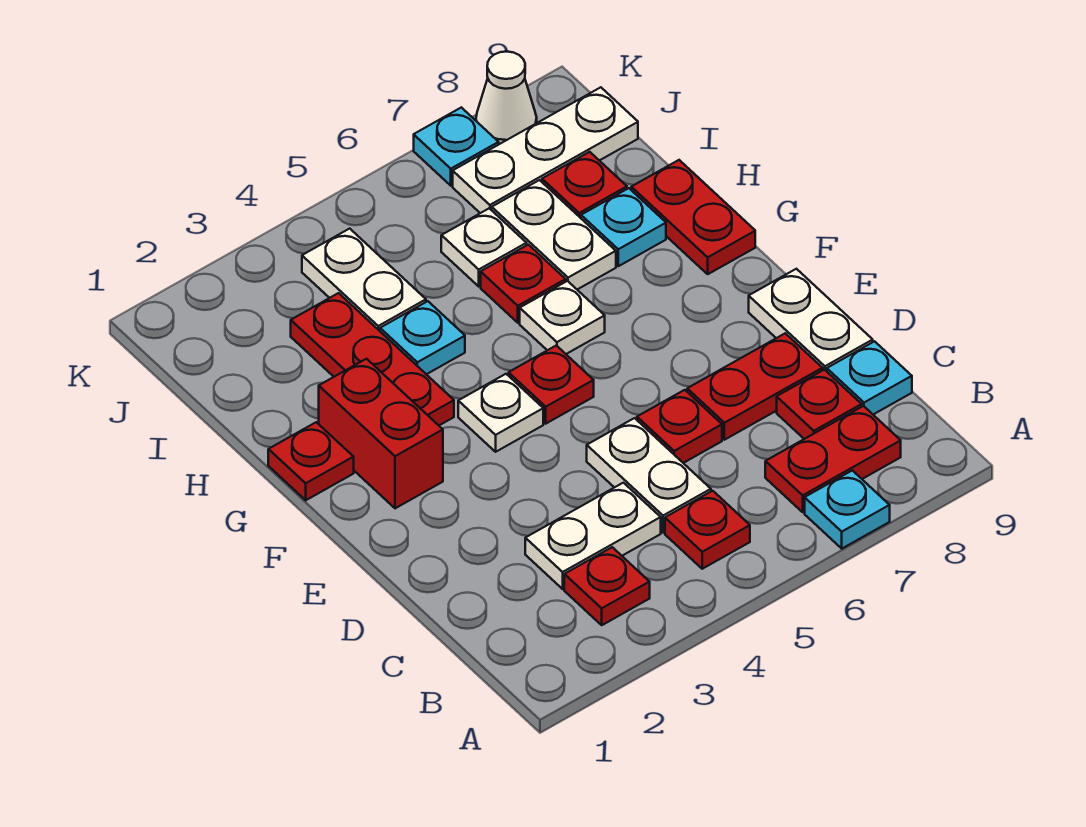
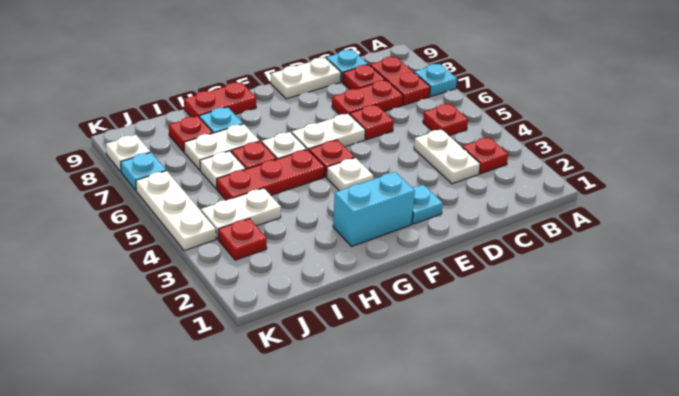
white plate C5:D5 level 1 -> white plate E6:F6 level 1
red plate D7:D8 level 1 -> red plate C7:D7 level 1
red brick F2:G2 level 1 -> cyan brick F2:G2 level 1
red plate G1 level 1 -> red plate J3 level 1
red plate G3:I3 level 1 -> red plate G5:I5 level 1
cyan plate H4 level 1 -> cyan plate E2 level 1
white plate J7:J9 level 1 -> white plate K4:K6 level 1
white cone K8 level 1 -> white plate K8 level 1

